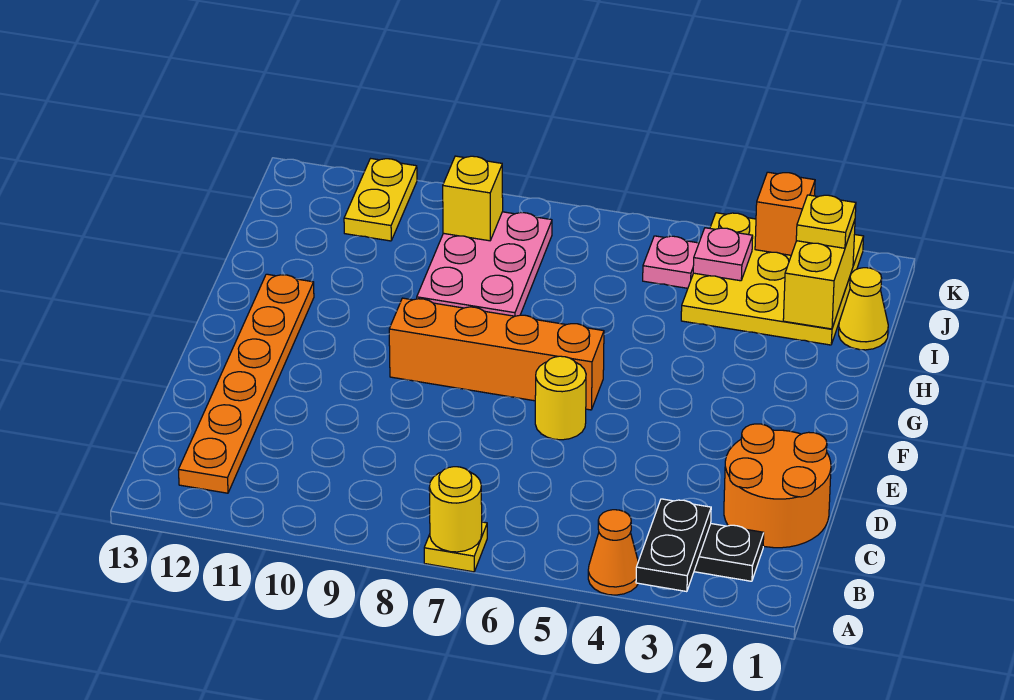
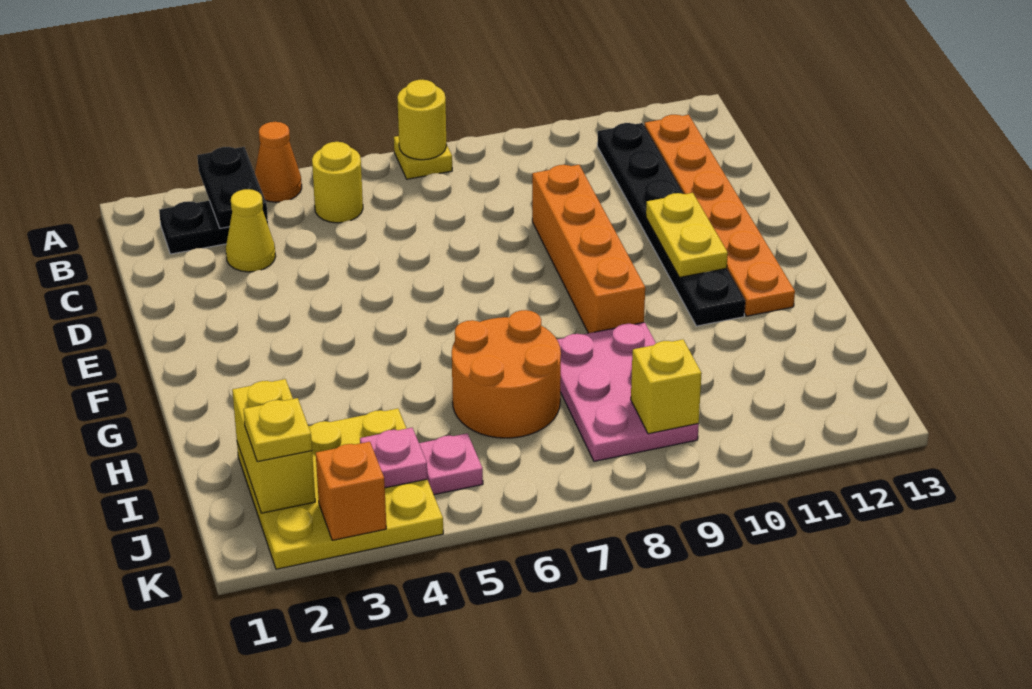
none -> black plate B11:G11 level 1
orange round brick C1:D2 level 1 -> orange round brick H6:I7 level 1
yellow round brick E6 level 1 -> yellow round brick B5 level 1
orange brick F6:F9 level 1 -> orange brick D9:G9 level 1
yellow cone I1 level 1 -> yellow cone C3 level 1
yellow plate J11:K11 level 1 -> yellow plate E11:F11 level 2

